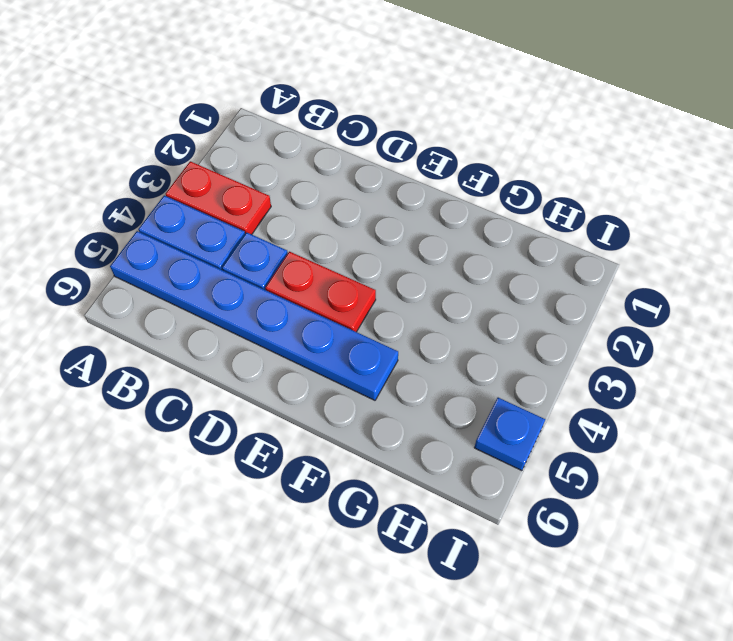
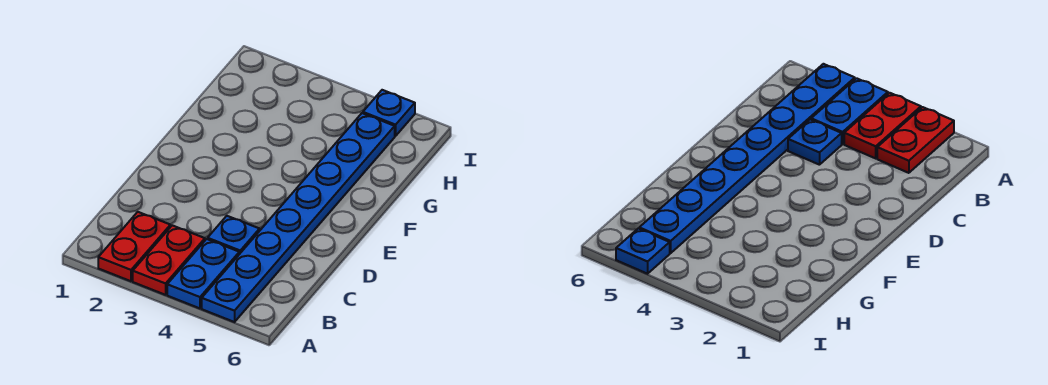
blue plate A5:F5 level 1 -> blue plate A5:H5 level 1
red plate D4:E4 level 1 -> red plate A2:B2 level 1

